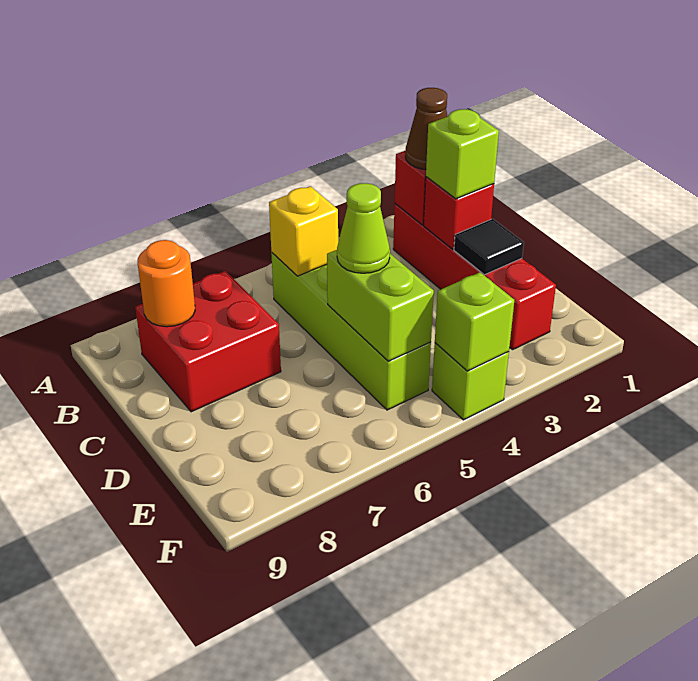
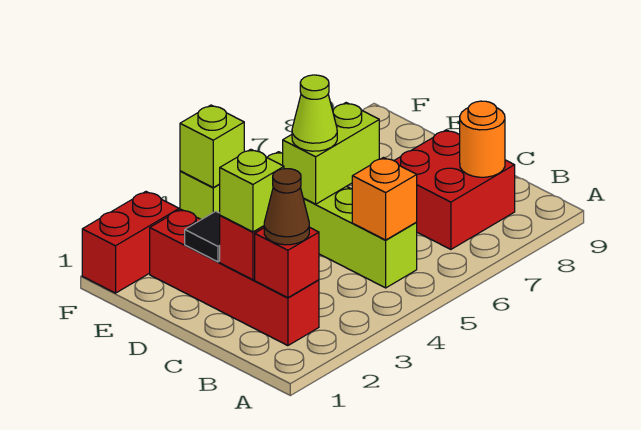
yellow brick B5 level 2 -> orange brick B5 level 2
lime brick D5:E5 level 2 -> lime brick D5:D6 level 2
none -> red brick F1:F2 level 1

